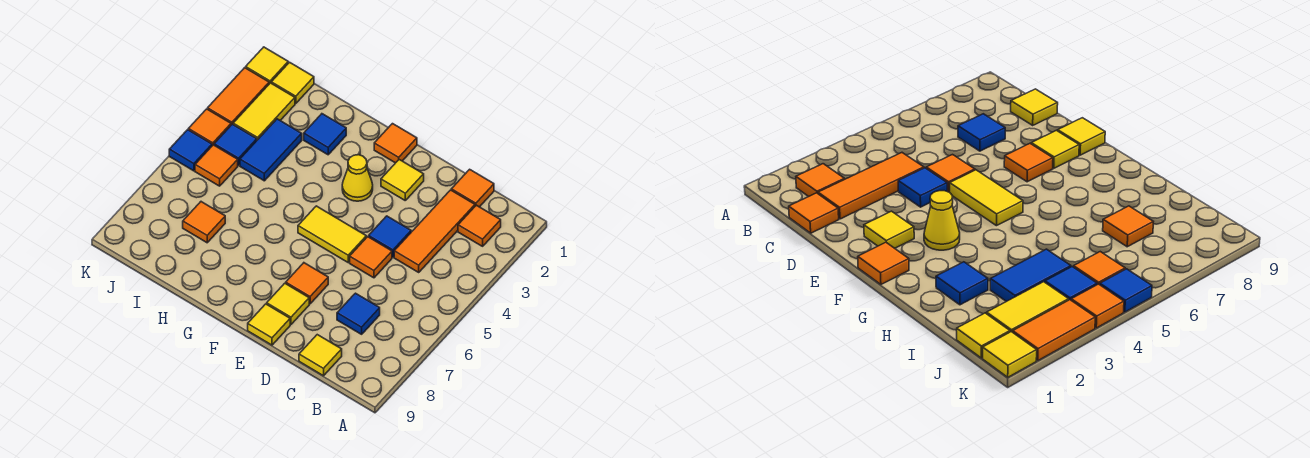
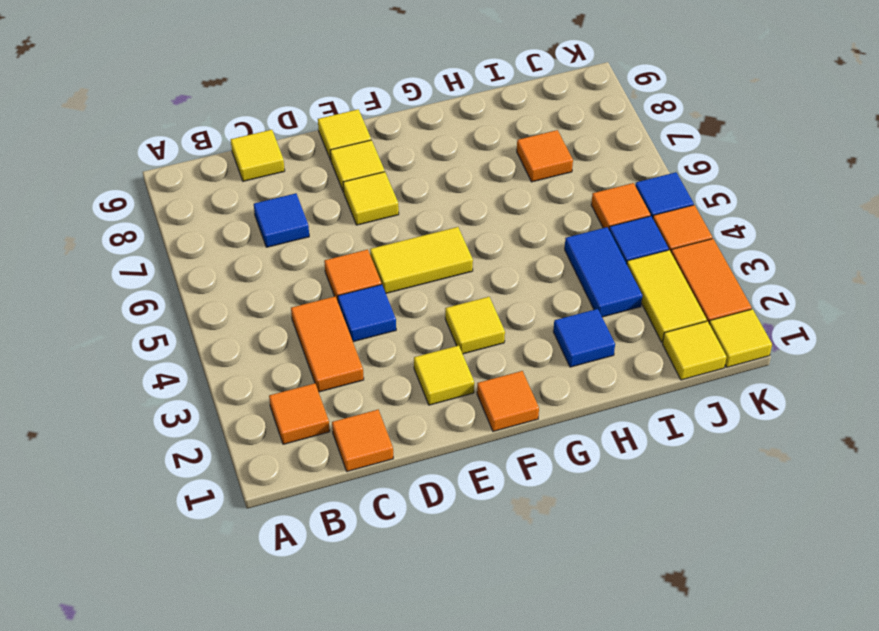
orange tile C2:C4 level 1 -> orange tile C3:C4 level 1
orange tile E7 level 1 -> yellow tile E7 level 1
yellow cone F3 level 1 -> yellow tile F3 level 1

